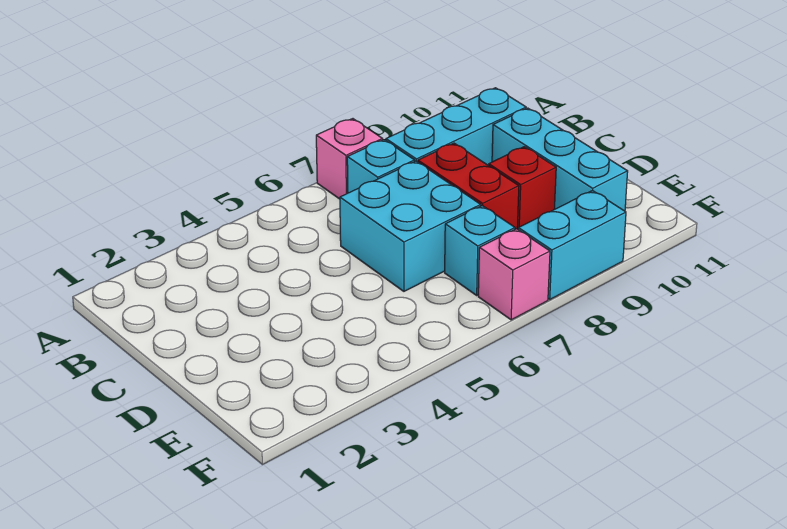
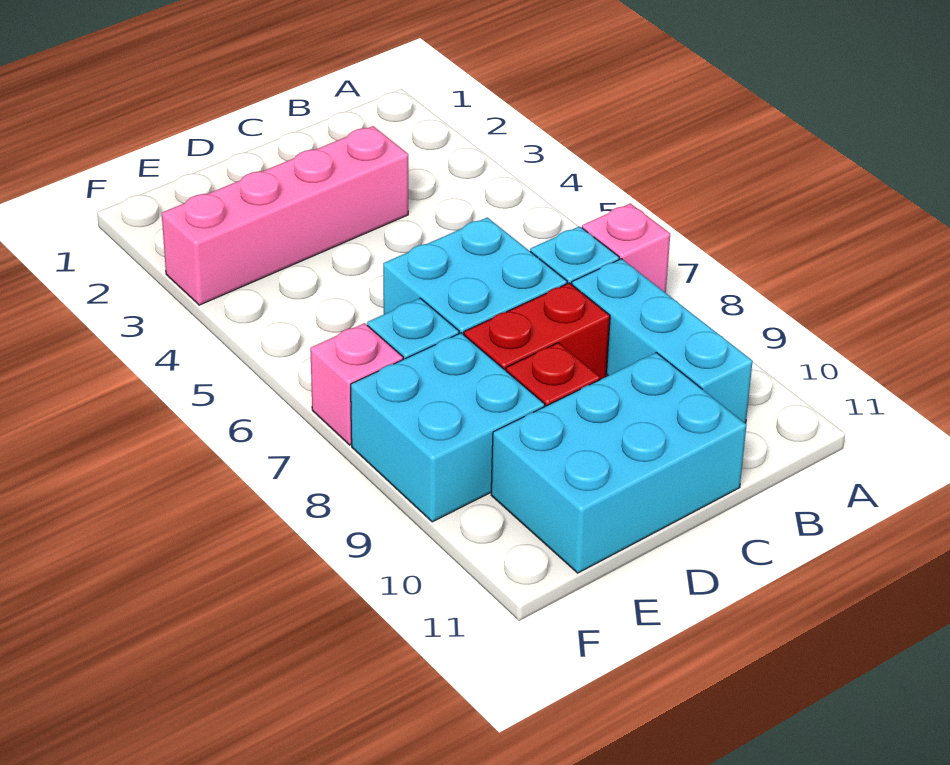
none -> pink brick C3:F3 level 1
cyan brick C10:E10 level 1 -> cyan brick C10:E11 level 1
cyan brick F8:F9 level 1 -> cyan brick E8:F9 level 1

